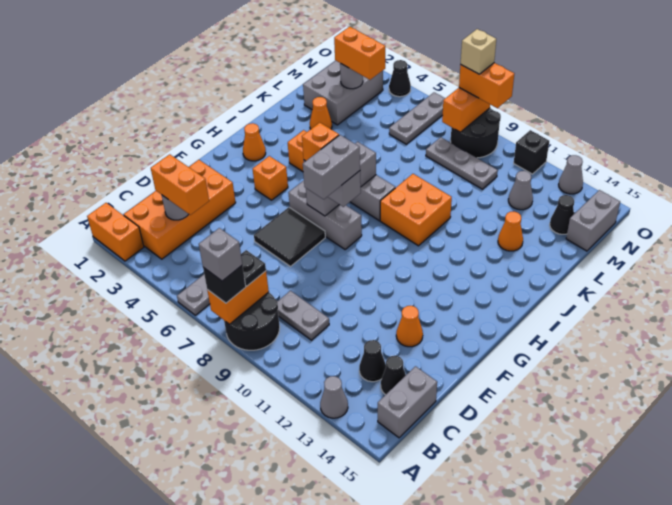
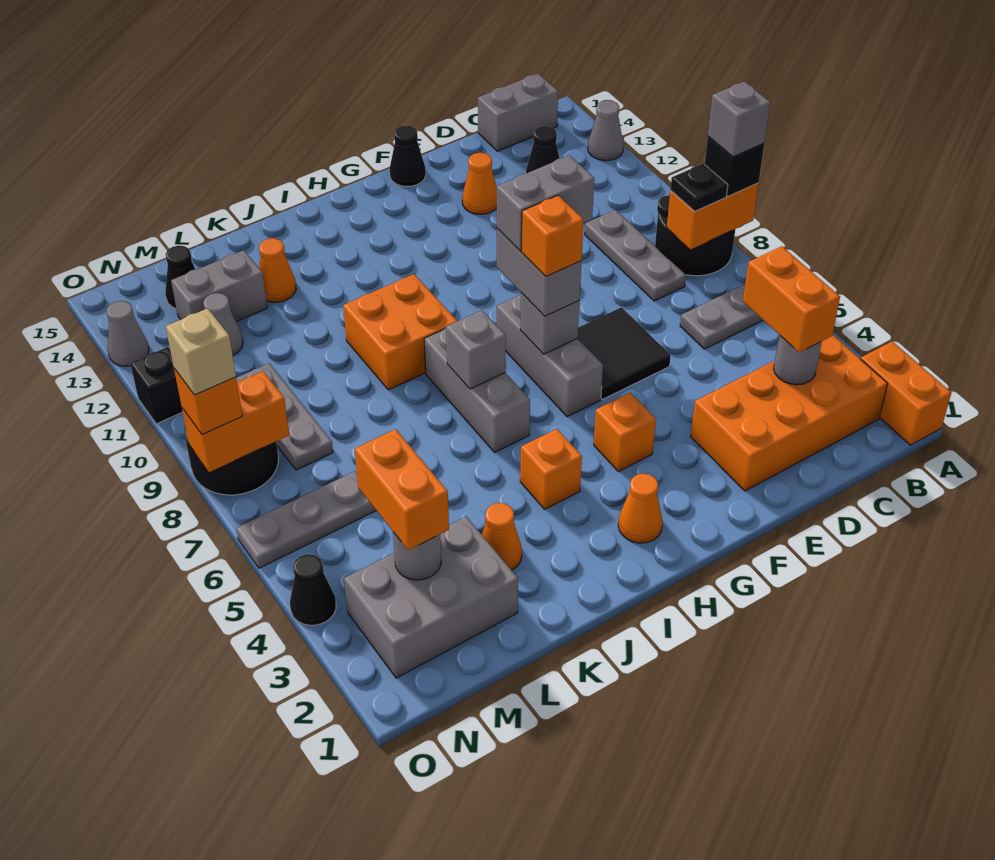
grey plate C9:C10 level 1 -> grey plate C8:C10 level 1
black cone C14 level 1 -> black cone F15 level 1
grey brick M15:N15 level 1 -> grey brick L13:M13 level 1
orange brick O8:O9 level 3 -> orange brick O8 level 3

